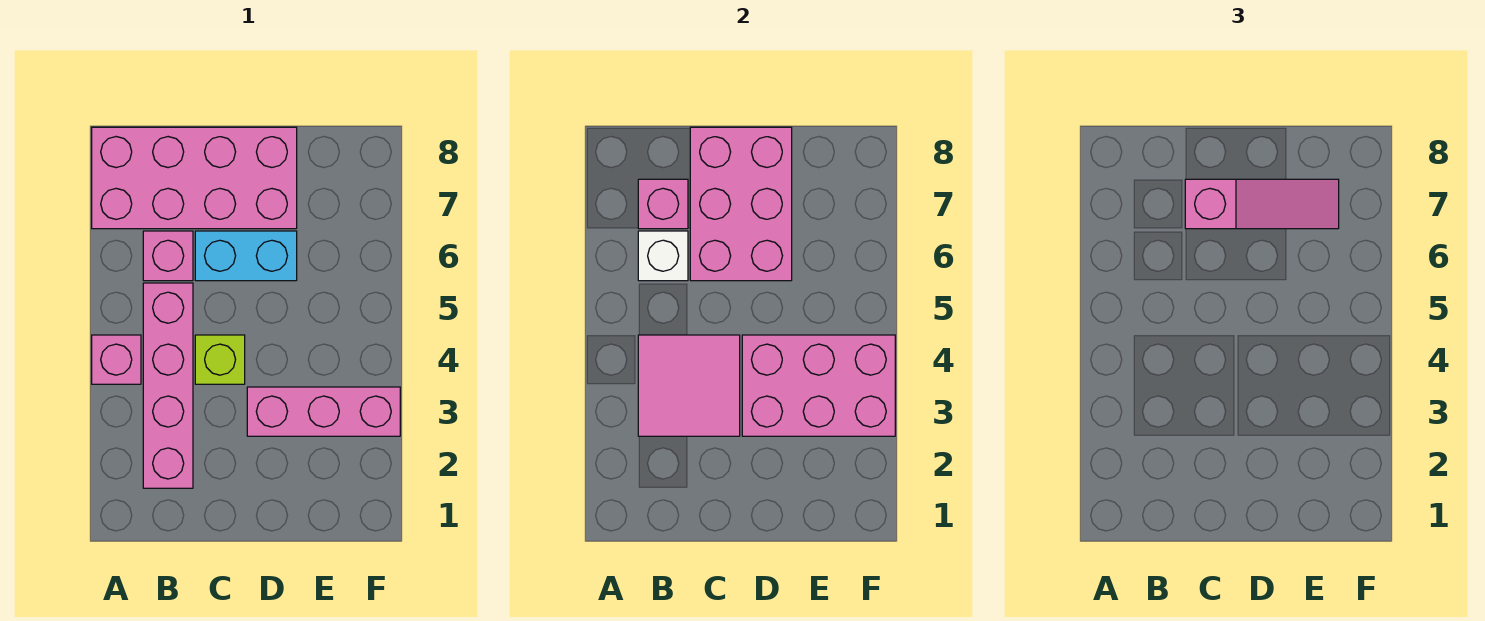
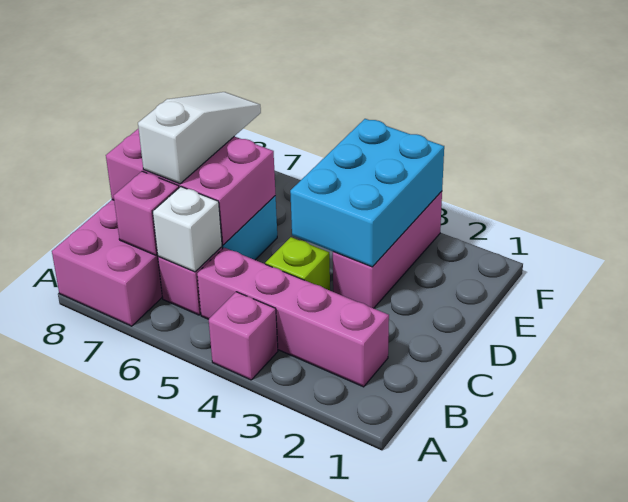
pink tile B3:C4 level 2 -> none
pink slope C7:E7 level 3 top C -> white slope C7:E7 level 3 top C
pink brick D3:F4 level 2 -> cyan brick D3:F4 level 2

